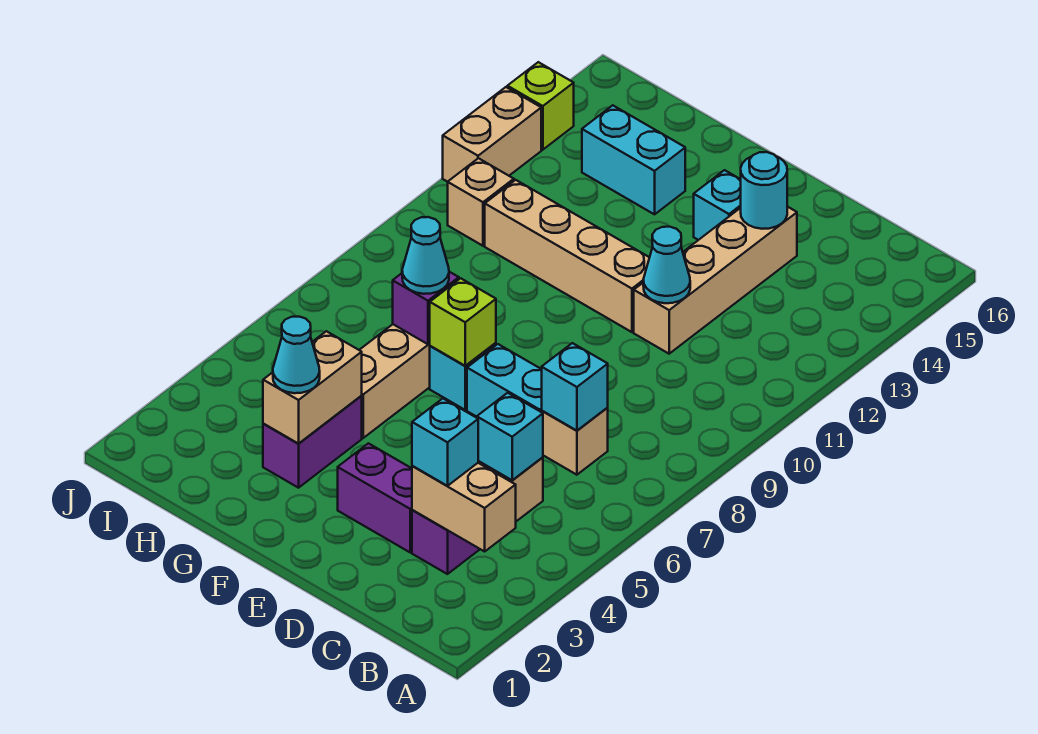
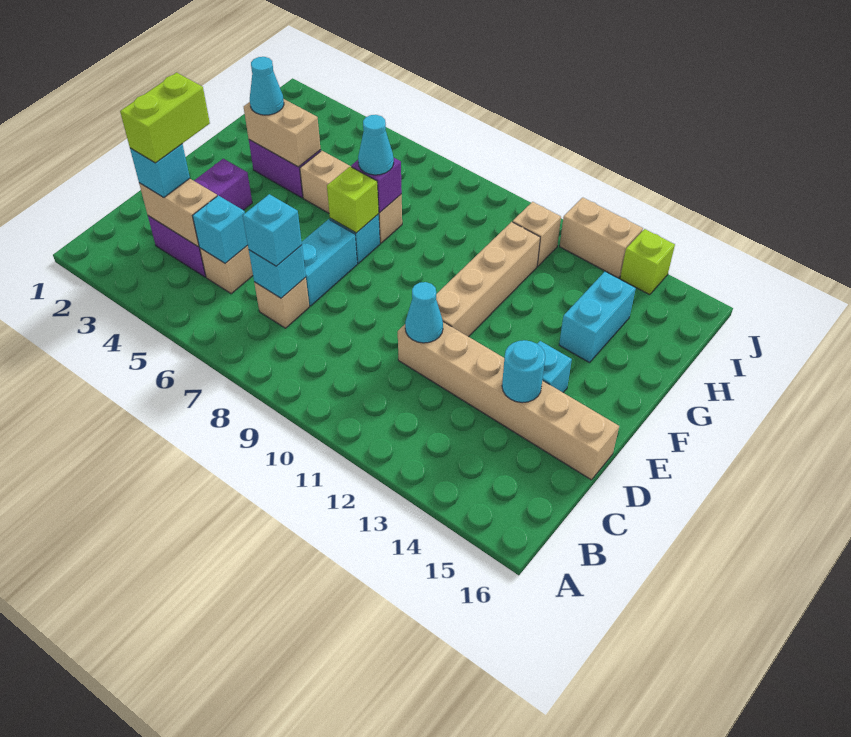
tan brick B3:C3 level 2 -> tan brick C3:C4 level 2
none -> lime brick C3:D3 level 4
none -> cyan brick C7 level 3
tan brick D11:D14 level 1 -> tan brick D11:D16 level 1

